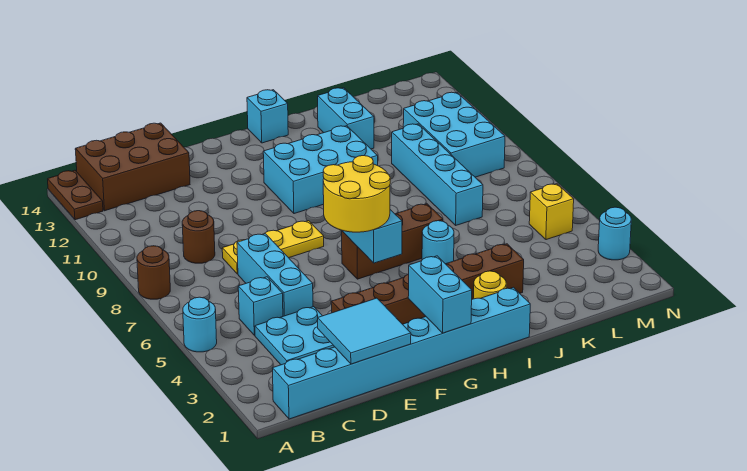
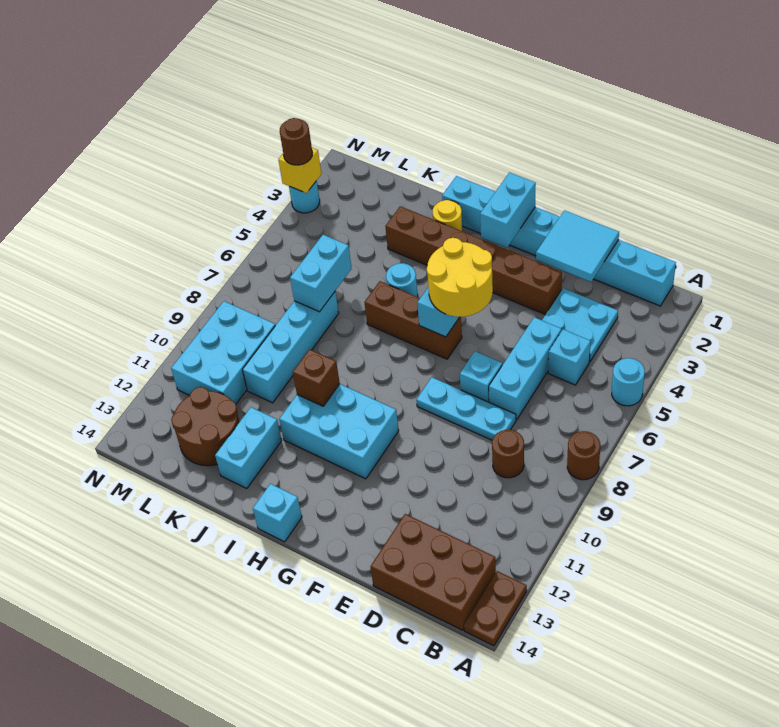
yellow plate D8:F8 level 1 -> cyan plate D8:F8 level 1
none -> cyan brick E7 level 1
none -> brown brick I10 level 2
none -> cyan brick K6:K7 level 2
none -> brown round brick K12:L13 level 1
yellow brick M5 level 1 -> yellow brick N3 level 2
none -> brown round brick N3 level 3

